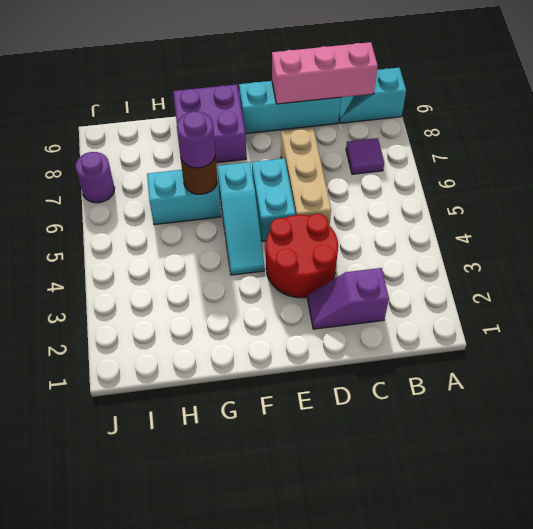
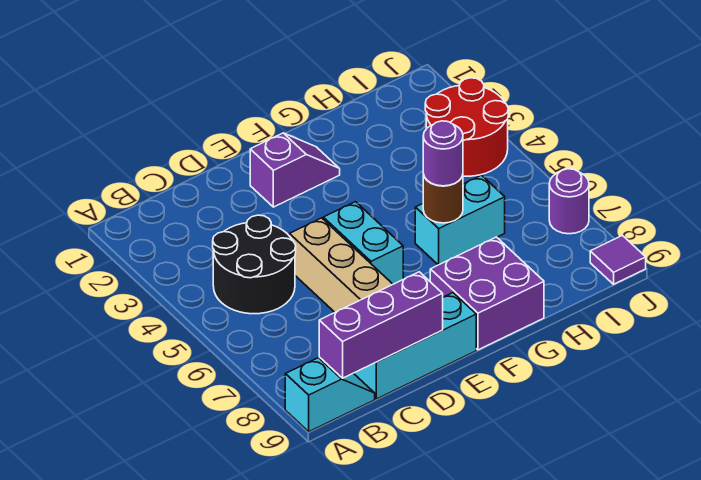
none -> black round brick B4:C5 level 1
purple tile B7 level 1 -> purple tile J9 level 1
pink brick B9:D9 level 2 -> purple brick B9:D9 level 2
purple slope C2:D2 level 1 top C -> purple slope E2:F2 level 1 top E
red round brick D3:E4 level 1 -> red round brick I3:J4 level 1
cyan slope F4:F6 level 1 top 6 -> none

